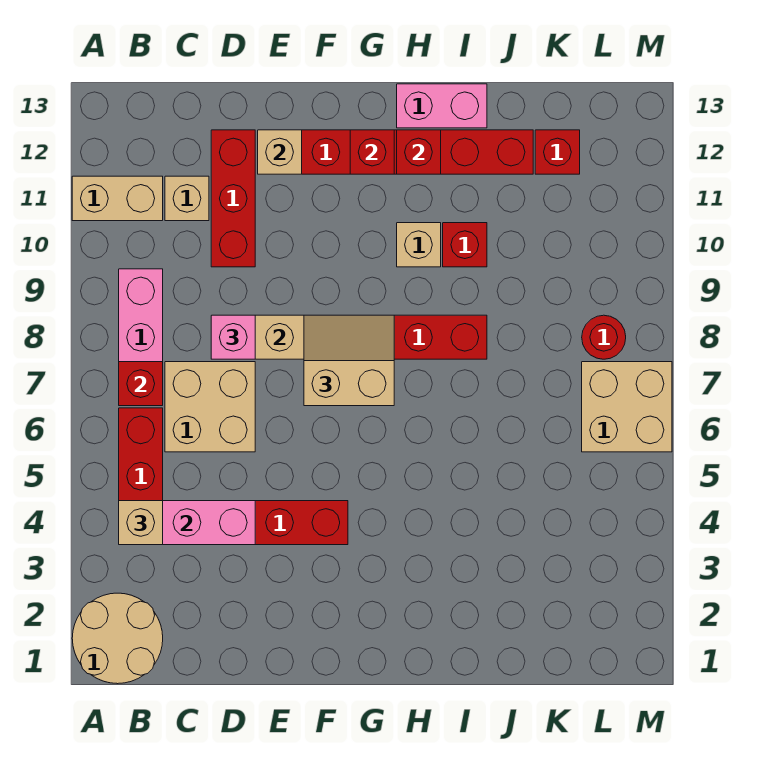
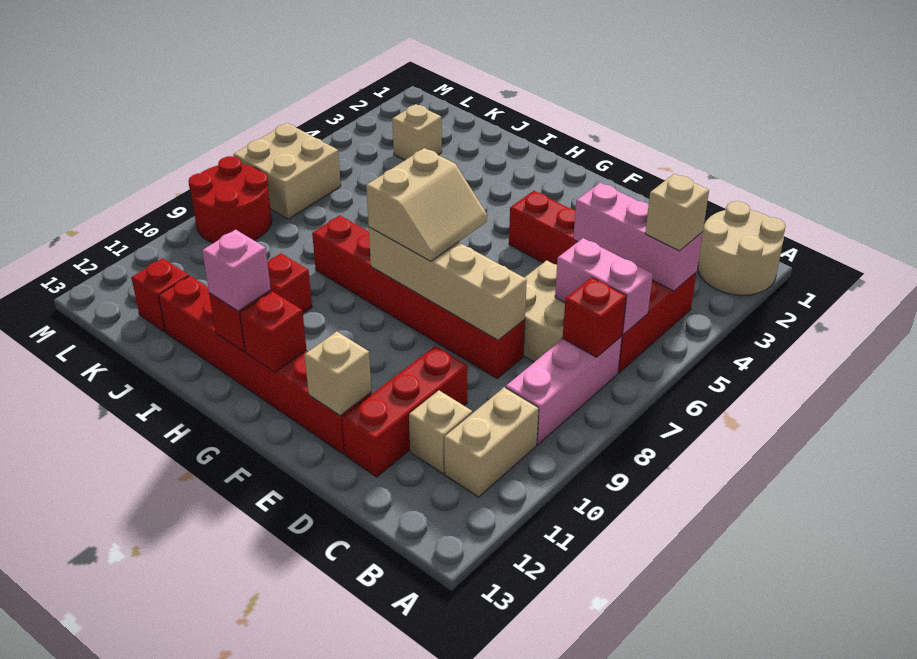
tan brick A11:B11 level 1 -> tan brick B10:B11 level 1
pink brick D8 level 3 -> pink brick H12 level 3
tan slope F7:G8 level 3 top 7 -> tan slope F7:G8 level 3 top G
tan brick H10 level 1 -> tan brick K3 level 1
pink brick H13:I13 level 1 -> pink brick B6:C6 level 2
red round brick L8 level 1 -> red round brick L8:M9 level 1

